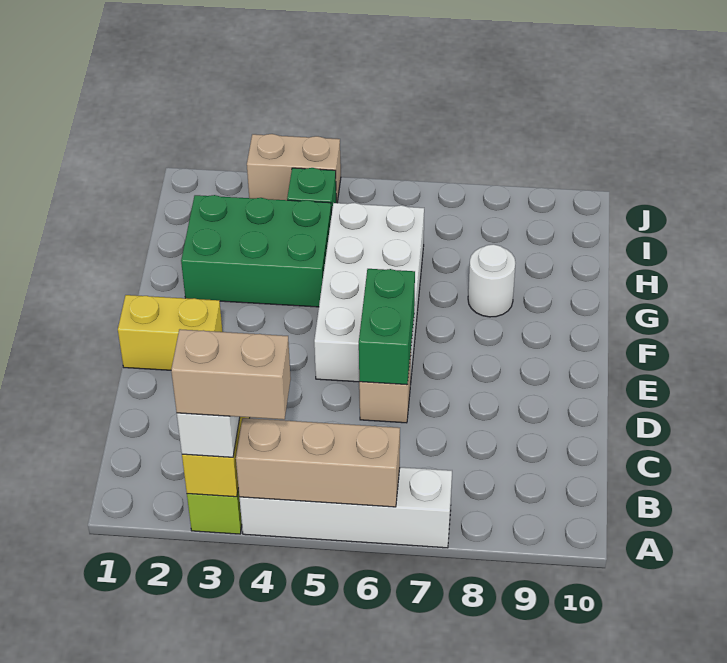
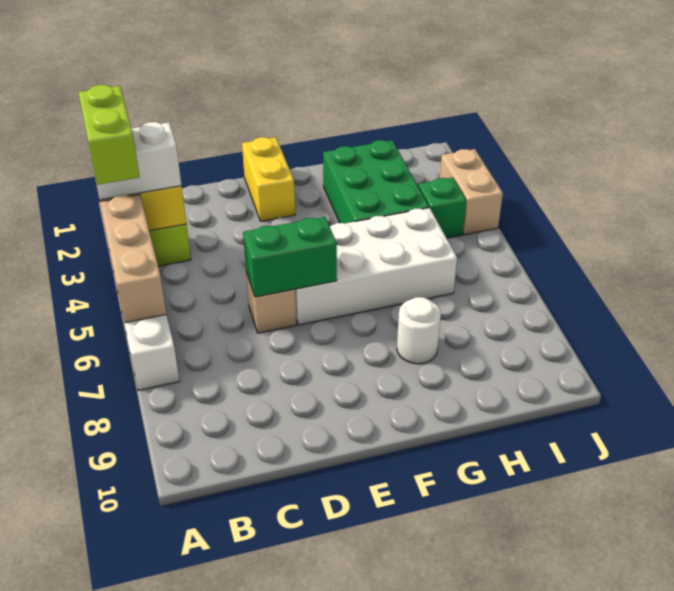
tan brick A3:A4 level 4 -> lime brick A3:A4 level 4

